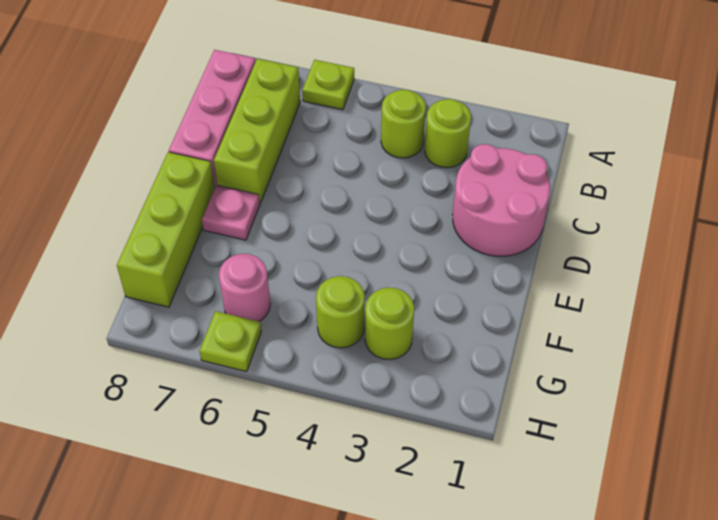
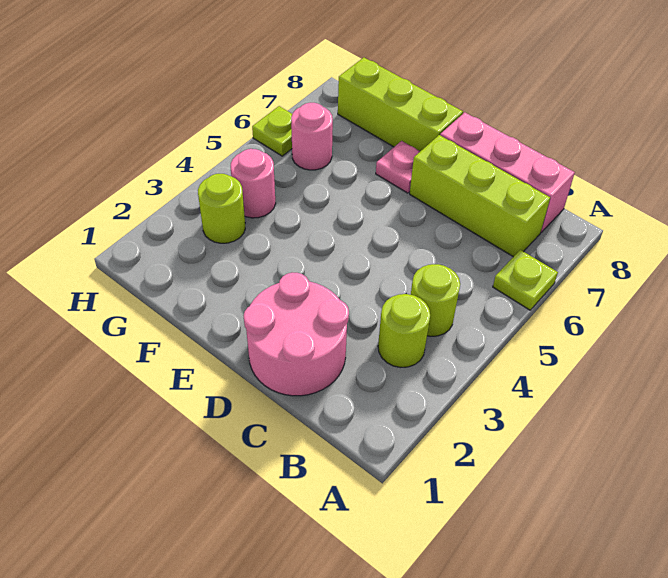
lime round brick G4 level 1 -> pink round brick G4 level 1

